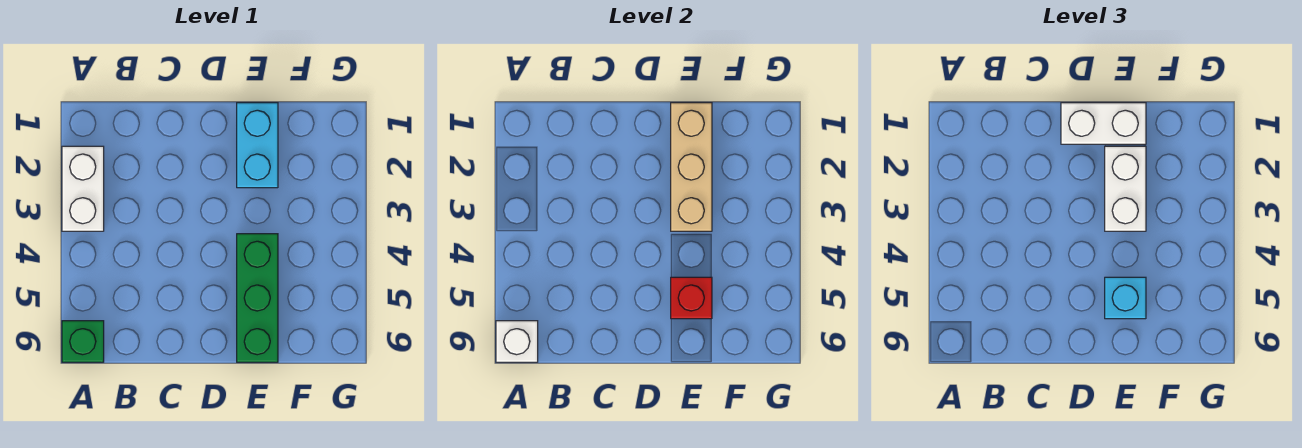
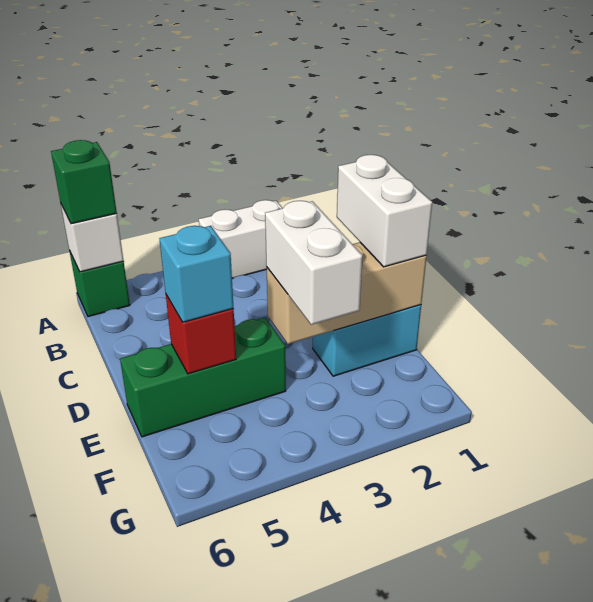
none -> green brick A6 level 3
white brick E2:E3 level 3 -> white brick E3:F3 level 3

